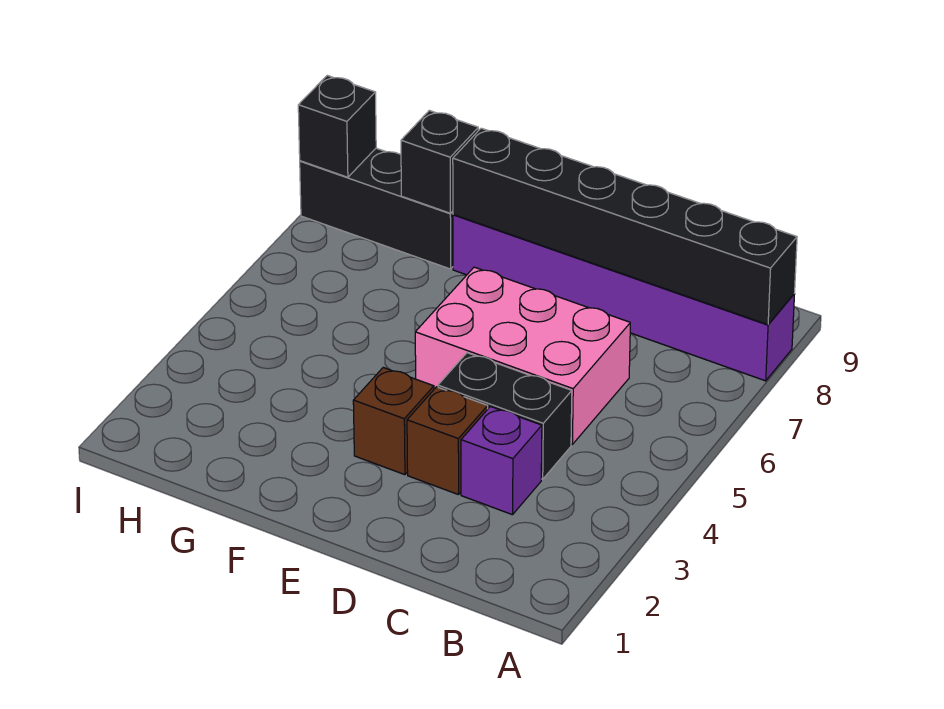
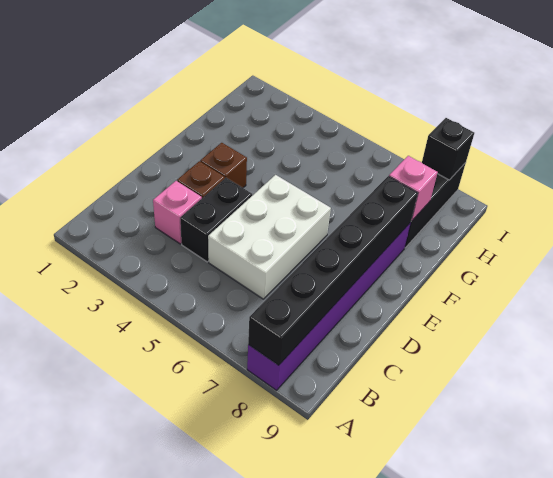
purple brick C3 level 1 -> pink brick C3 level 1
pink brick C5:E6 level 1 -> white brick C5:E6 level 1
black brick G8 level 2 -> pink brick G8 level 2

